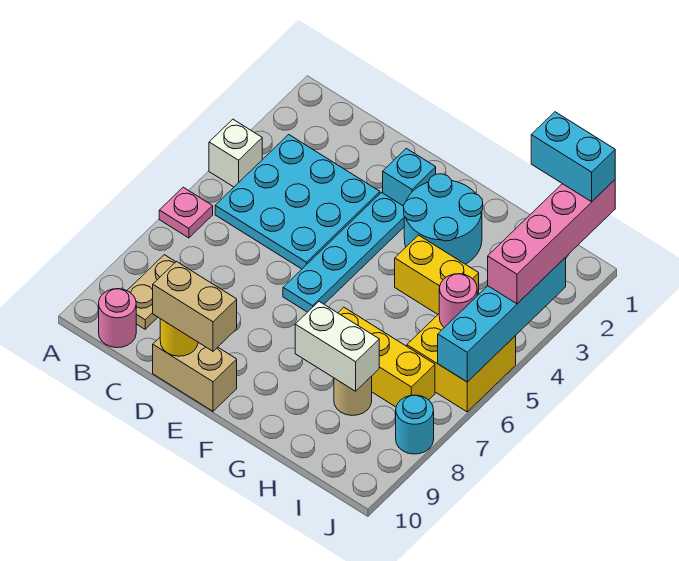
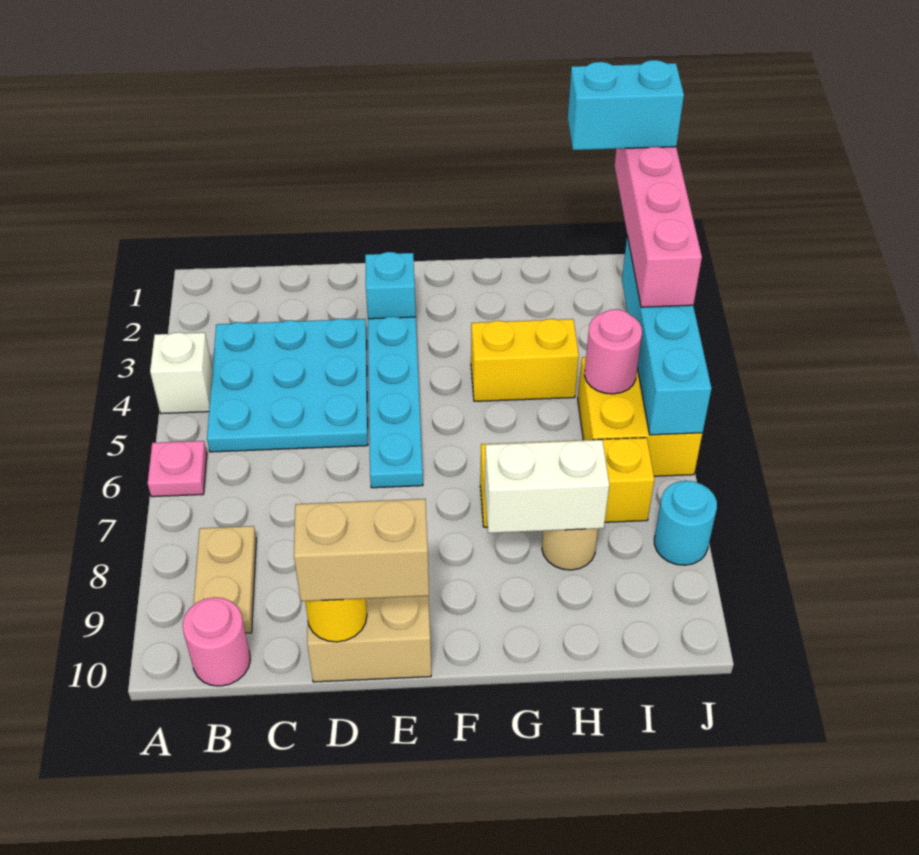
cyan round brick F2:G3 level 1 -> none

